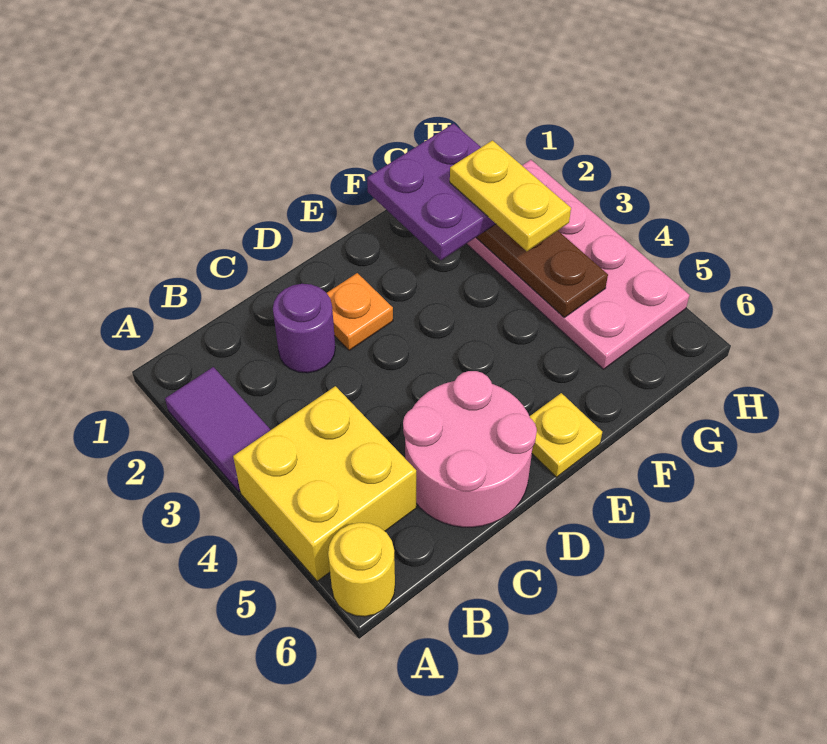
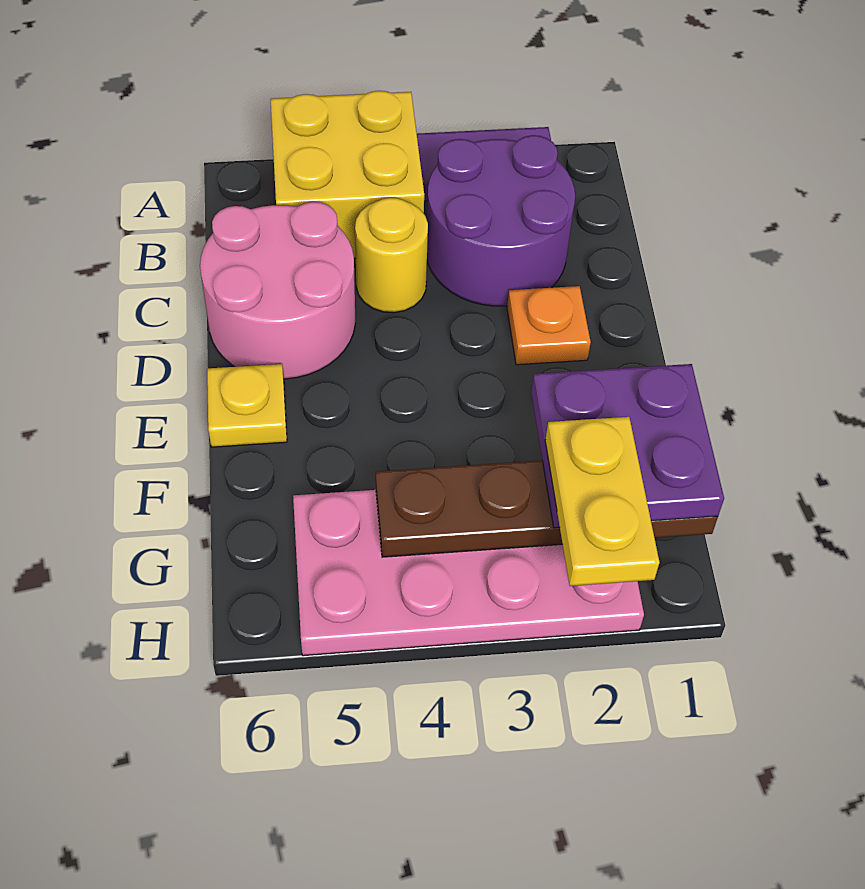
yellow round brick A6 level 1 -> yellow round brick C4 level 1
purple round brick C2 level 1 -> purple round brick B2:C3 level 1
yellow plate G2:G3 level 4 -> yellow plate G2:H2 level 4

